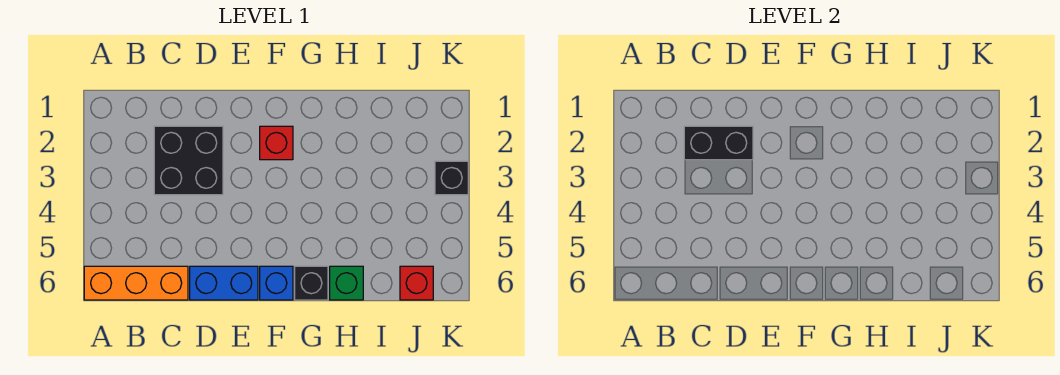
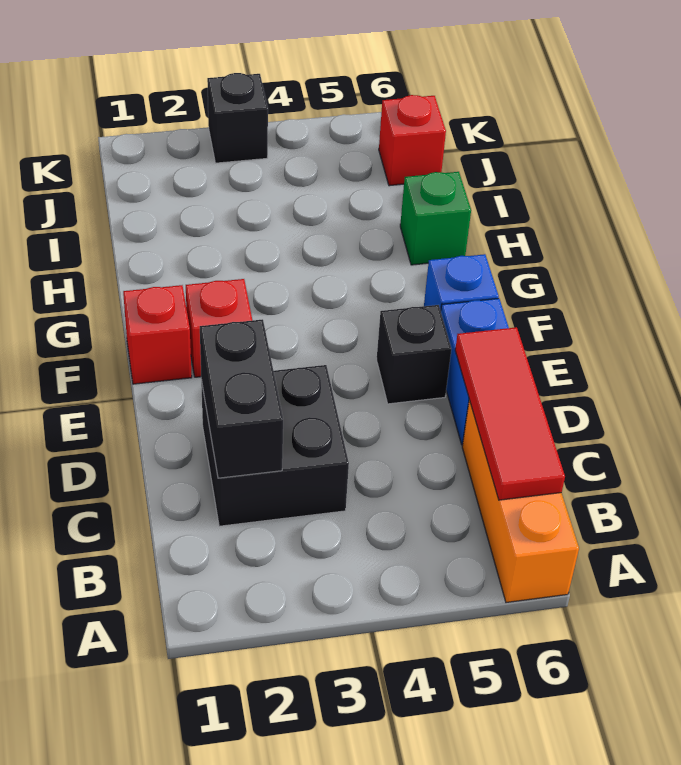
none -> red tile B6:D6 level 2
none -> red brick F1 level 1
black brick G6 level 1 -> black brick E5 level 1

